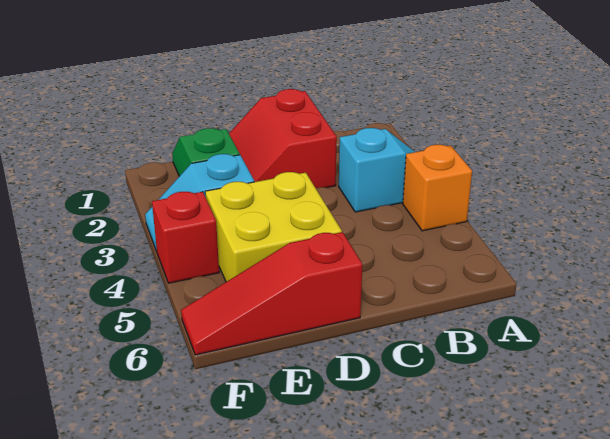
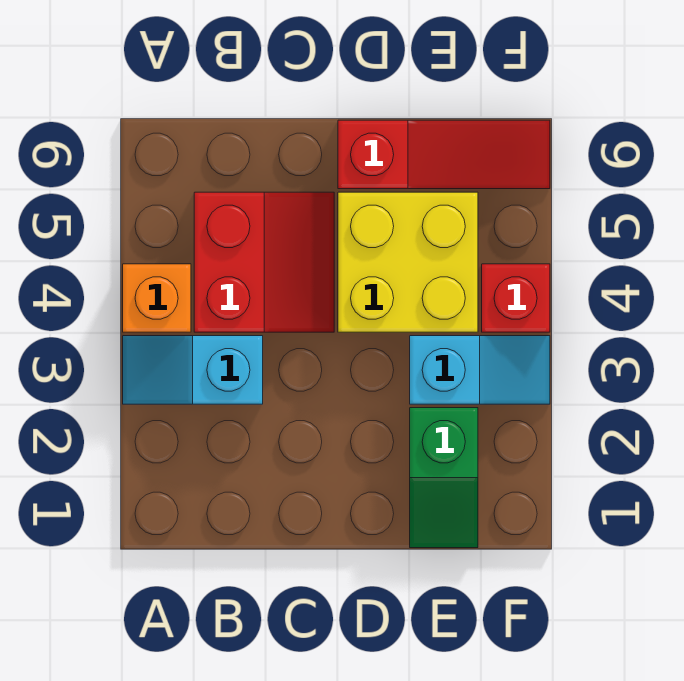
red slope C1:D2 level 1 top C -> red slope B4:C5 level 1 top B

